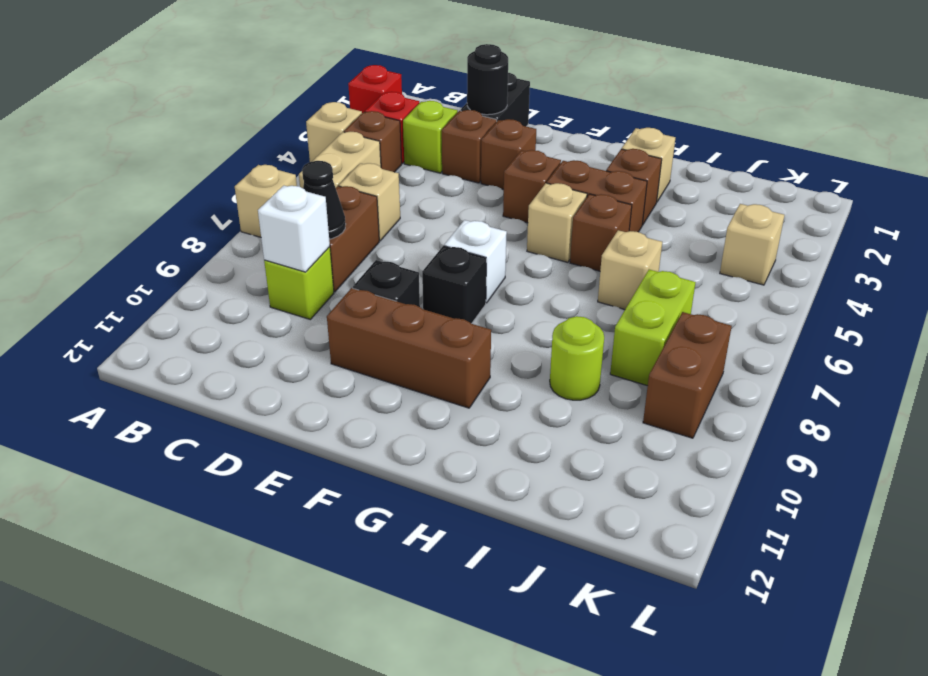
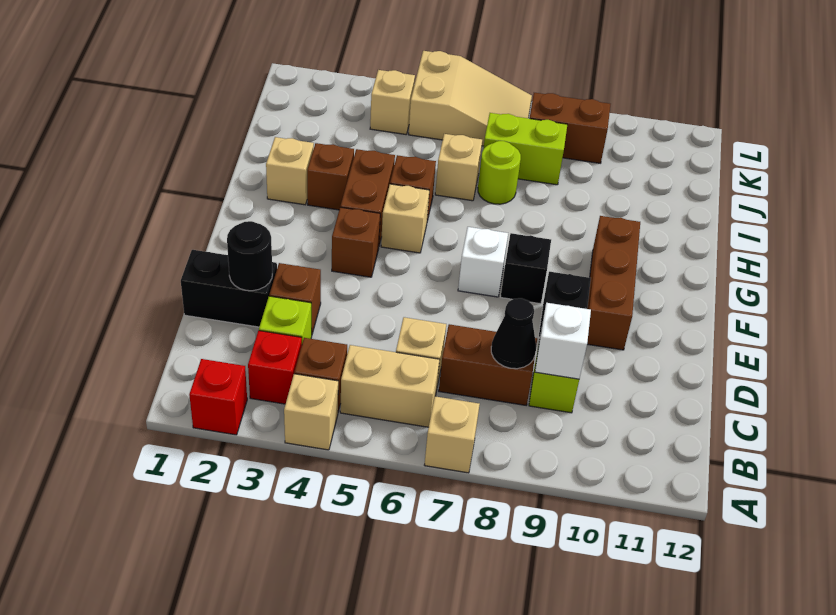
brown brick E3 level 1 -> none
lime round brick I9 level 1 -> lime round brick I7 level 1
none -> tan slope K5:L7 level 1 top 5

